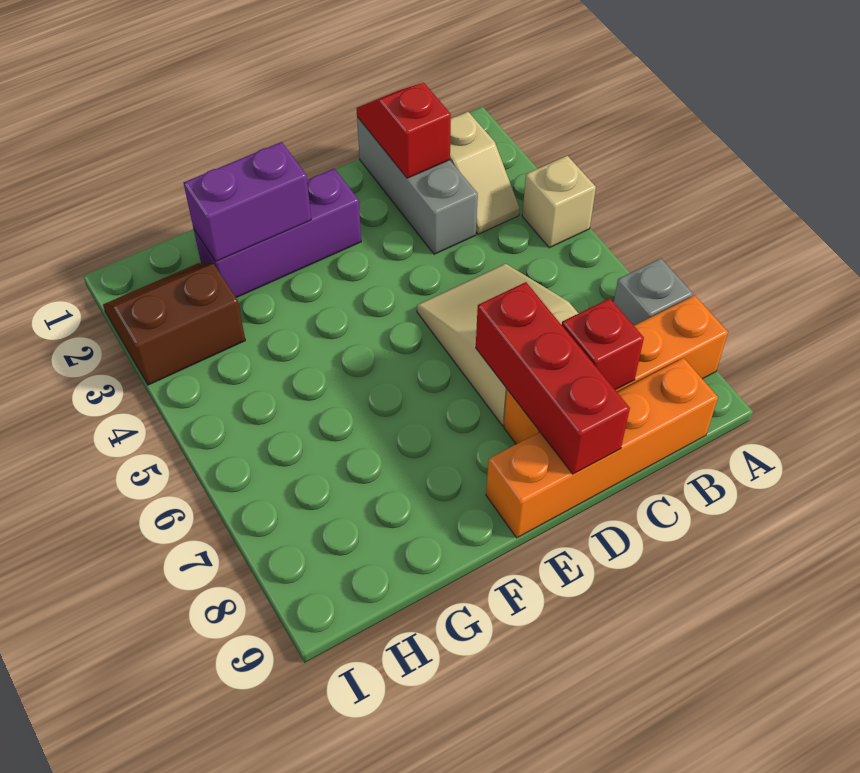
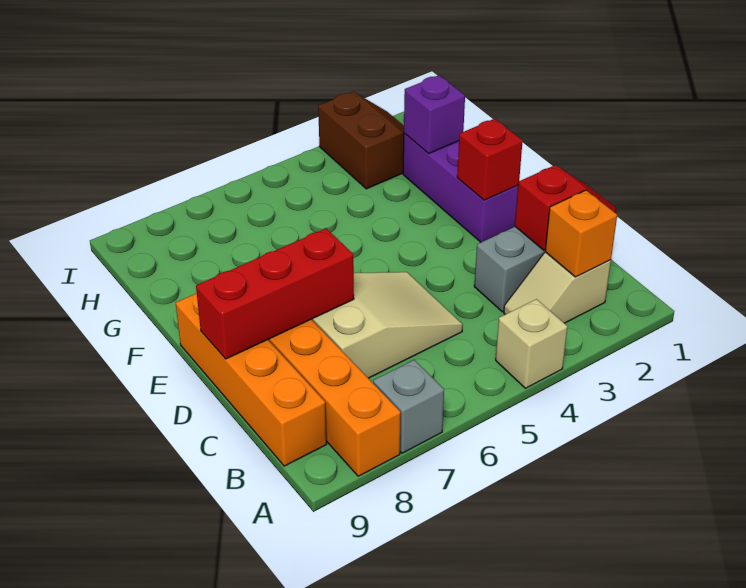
none -> orange brick B2 level 2
red brick C8 level 2 -> red brick E2 level 2
purple brick F2:G2 level 2 -> purple brick G2 level 2

